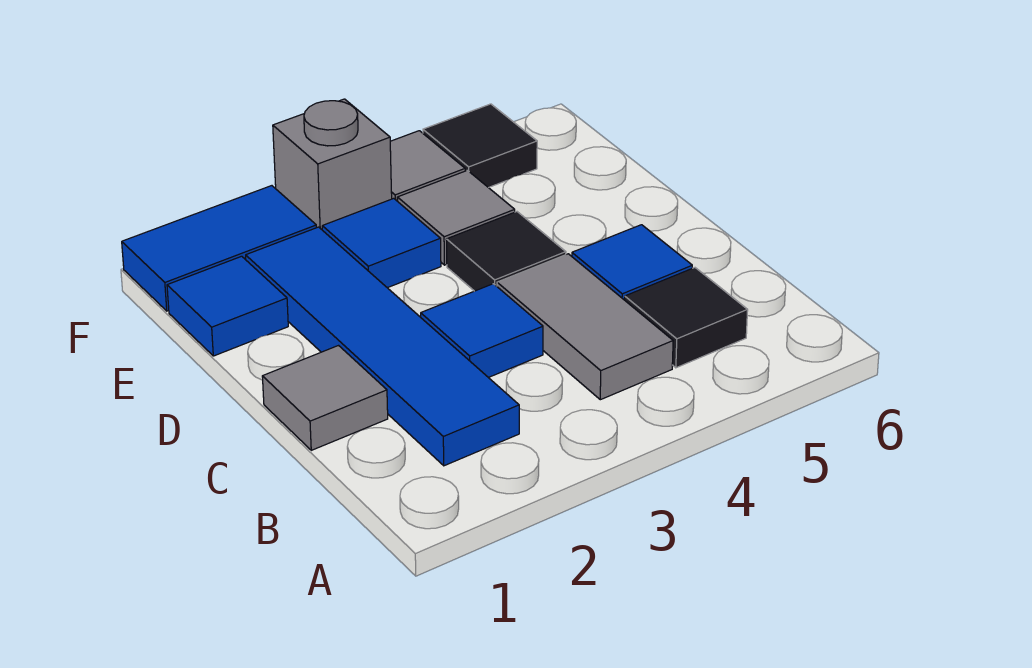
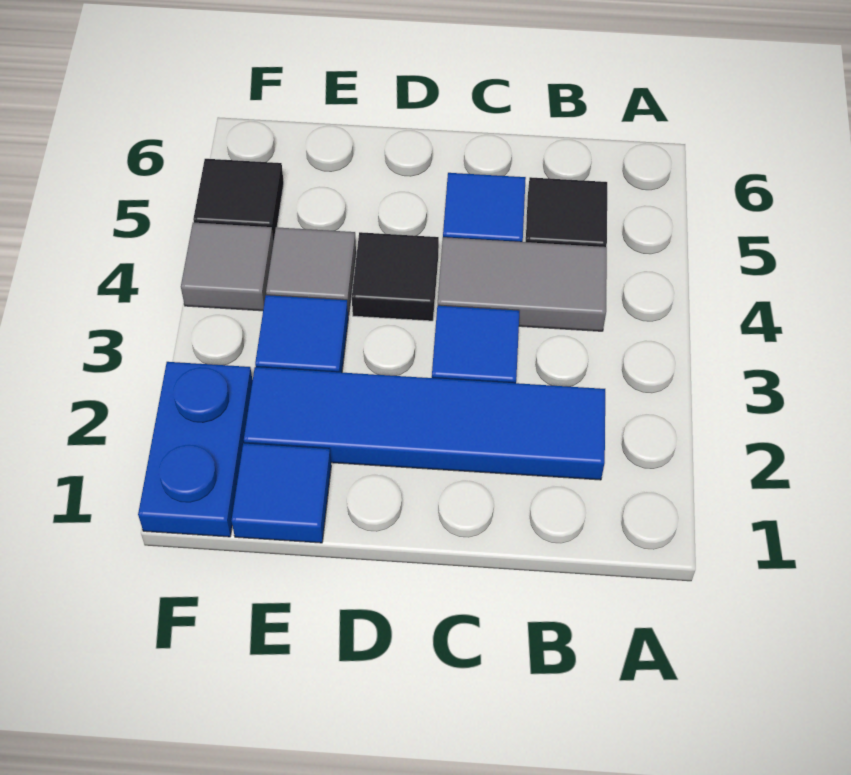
grey tile C1 level 1 -> none
blue tile F1:F2 level 1 -> blue plate F1:F2 level 1
grey brick F3 level 1 -> none

